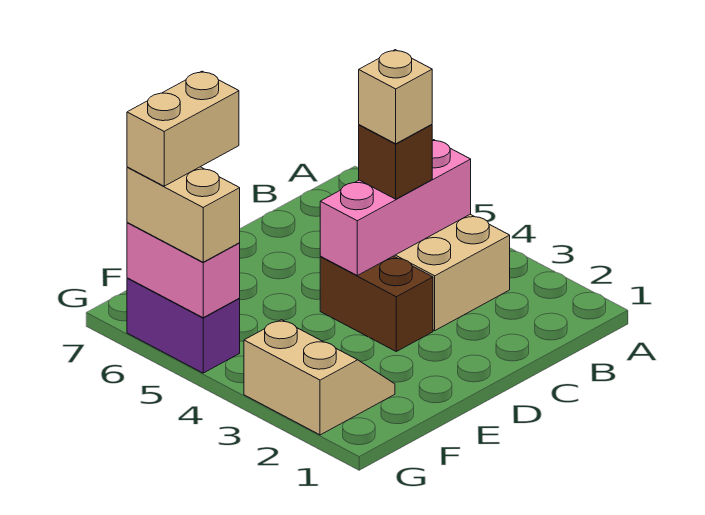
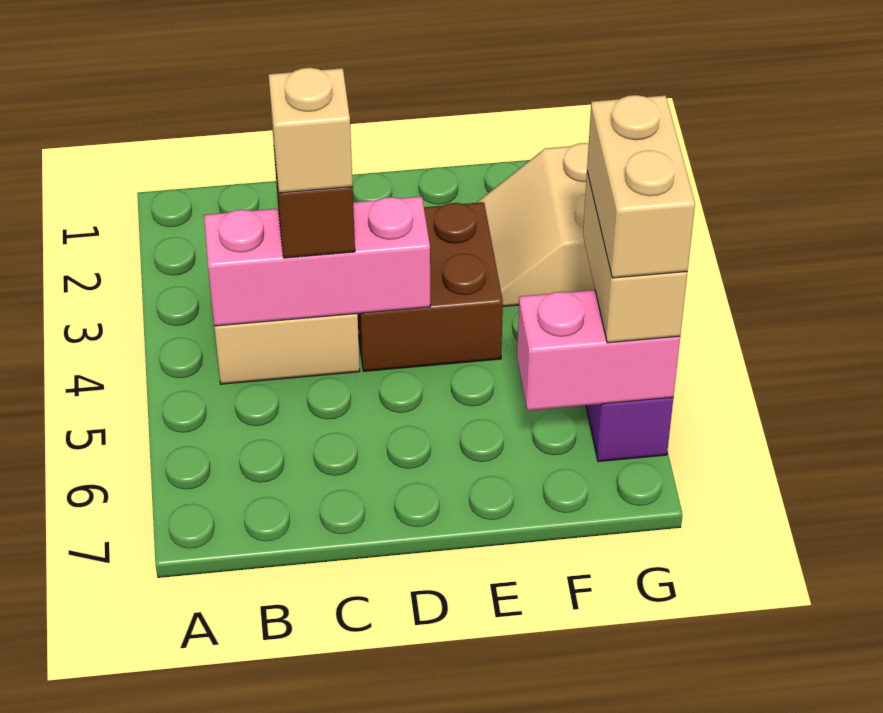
brown brick D3:D4 level 1 -> brown brick D3:E4 level 1
tan brick F6:G6 level 4 -> tan brick G5:G6 level 4
pink brick G5:G6 level 2 -> pink brick F6:G6 level 2

